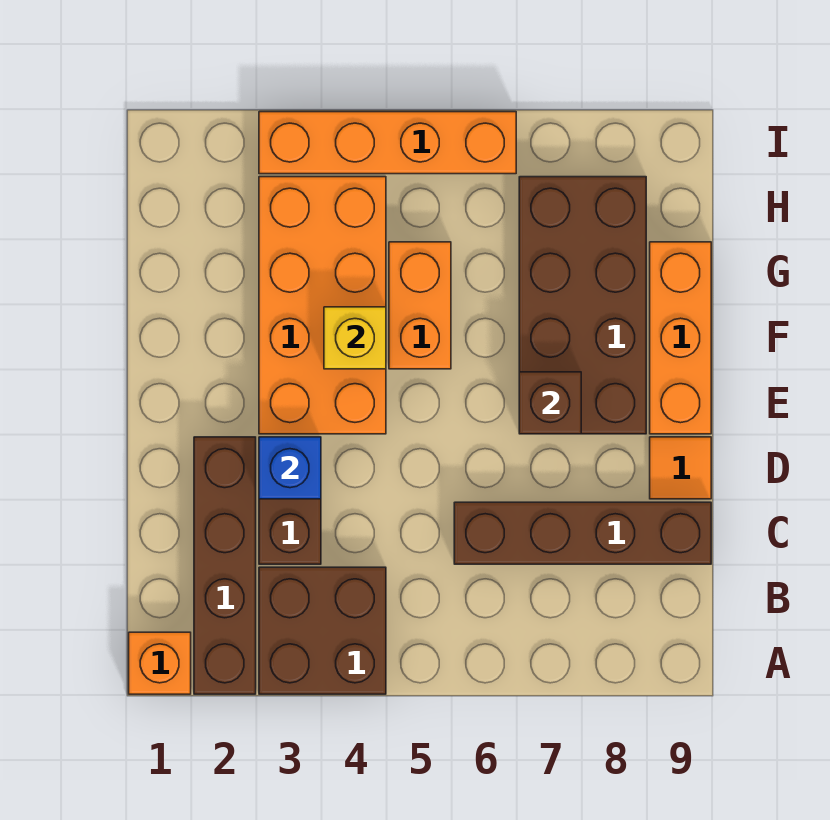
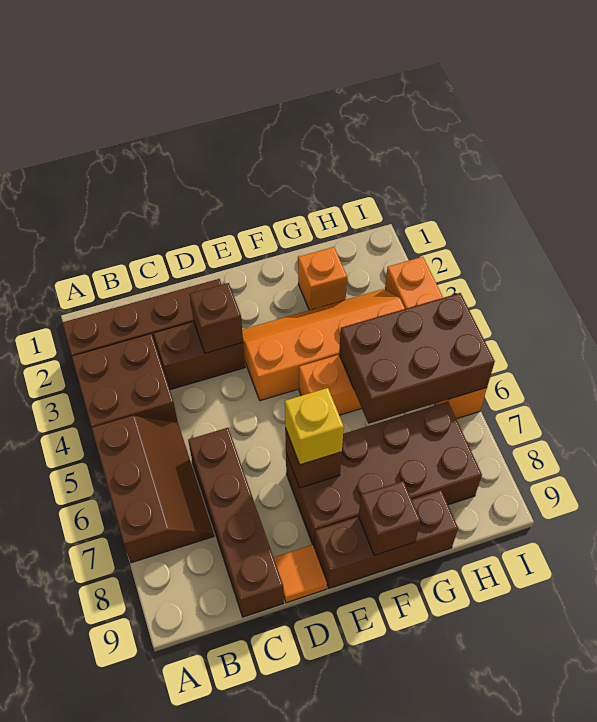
orange brick A1 level 1 -> orange brick G2 level 1
none -> brown slope A5:B7 level 1 top A
blue brick D3 level 2 -> brown brick D3 level 2
orange brick E3:H4 level 1 -> orange slope E3:H4 level 1 top 4
orange brick E9:G9 level 1 -> brown brick E9:G9 level 1
yellow brick F4 level 2 -> yellow brick E7 level 3
none -> brown brick F9 level 2
none -> brown brick G5:I6 level 2

